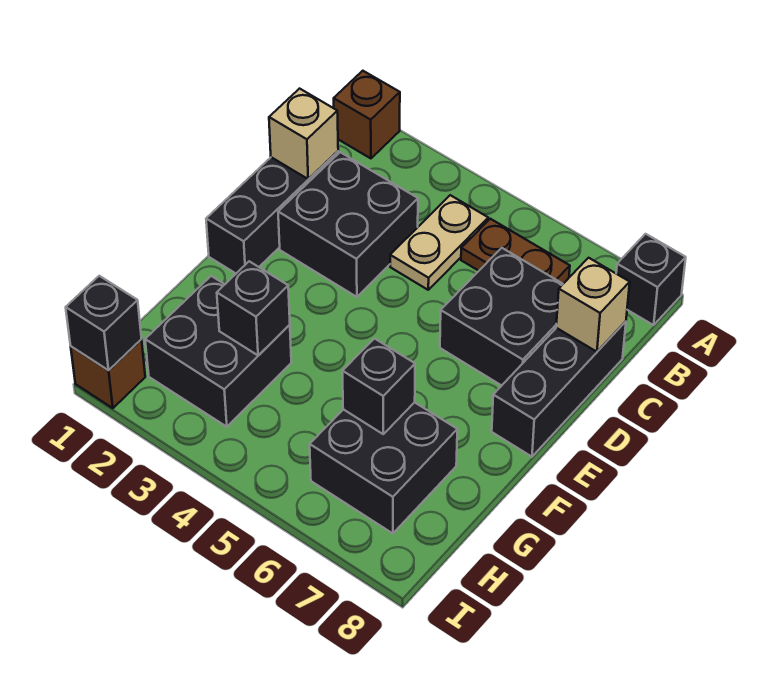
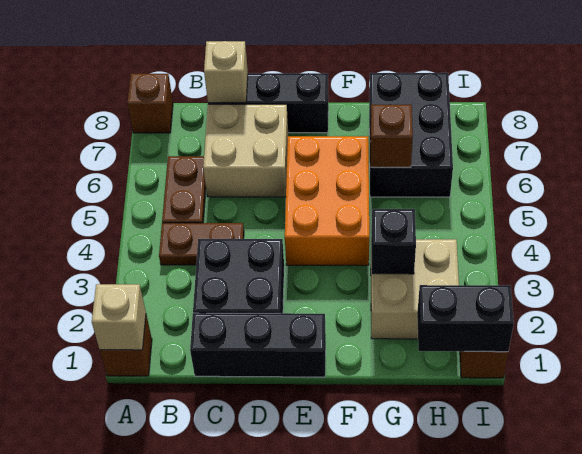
black brick A8 level 1 -> brown brick A8 level 1
tan plate B4:C4 level 1 -> brown plate B4:C4 level 1
tan brick C1 level 2 -> tan brick A1 level 2
black brick C6:D7 level 1 -> tan brick C6:D7 level 1
none -> orange brick E4:F6 level 1
black brick G2:H3 level 1 -> tan brick G2:H3 level 1
black brick G6:H7 level 1 -> black brick G6:H8 level 1
black brick G6 level 2 -> brown brick G6 level 2
black brick I1 level 2 -> black brick H1:I1 level 2

